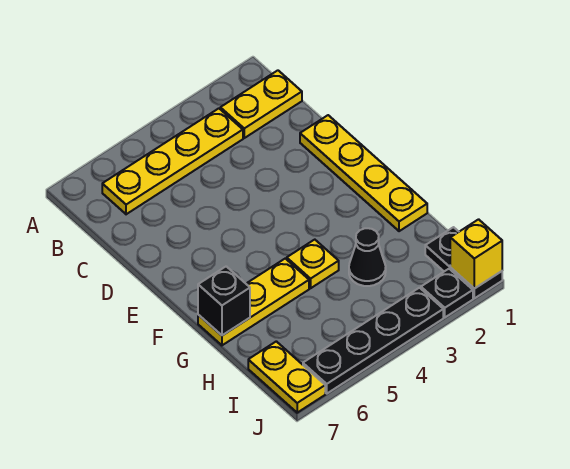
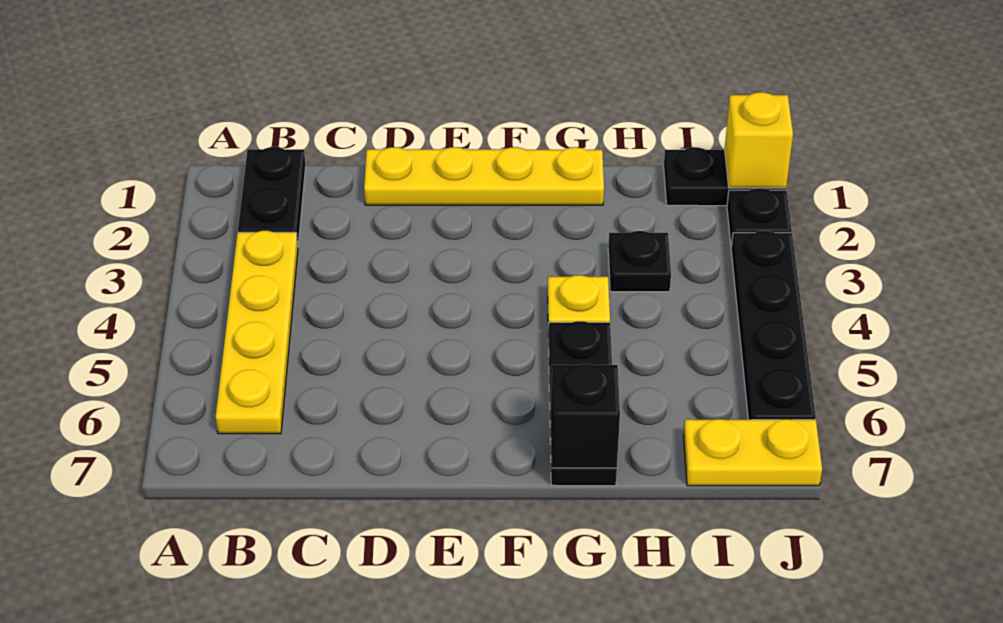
yellow plate B1:B2 level 1 -> black plate B1:B2 level 1
yellow plate G5:G7 level 1 -> black plate G5:G7 level 1
black cone H3 level 1 -> black plate H3 level 1

